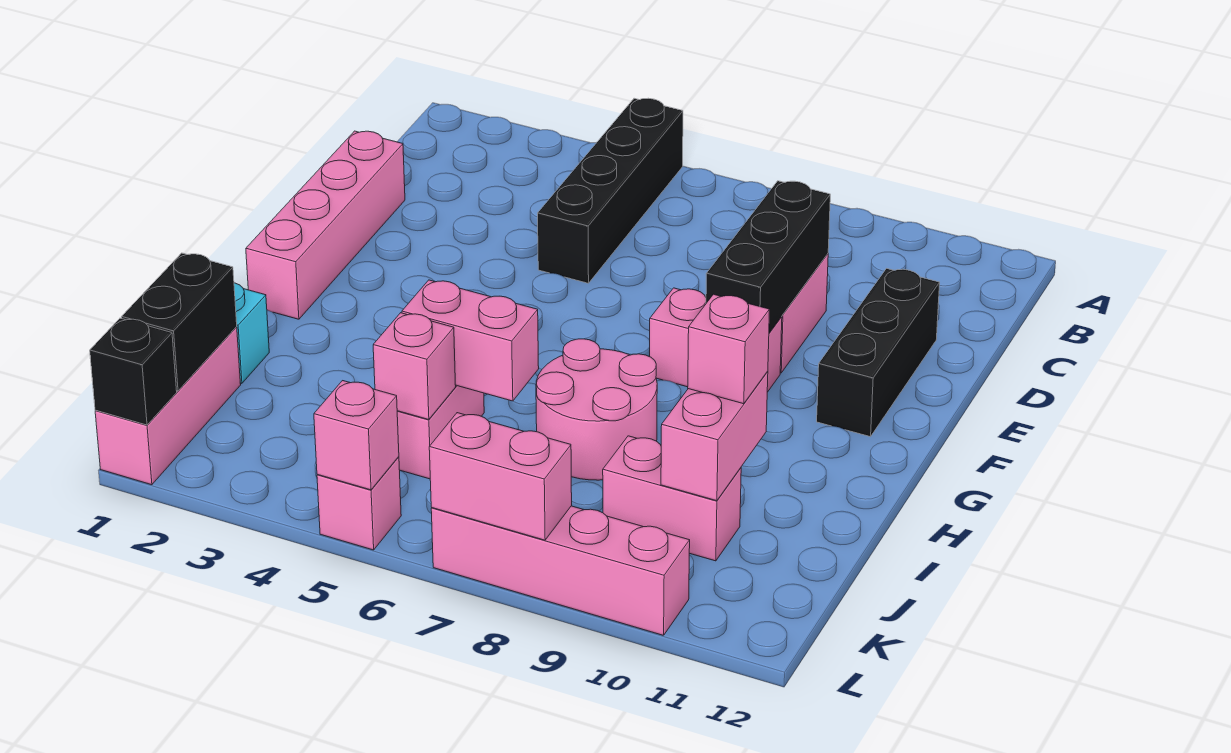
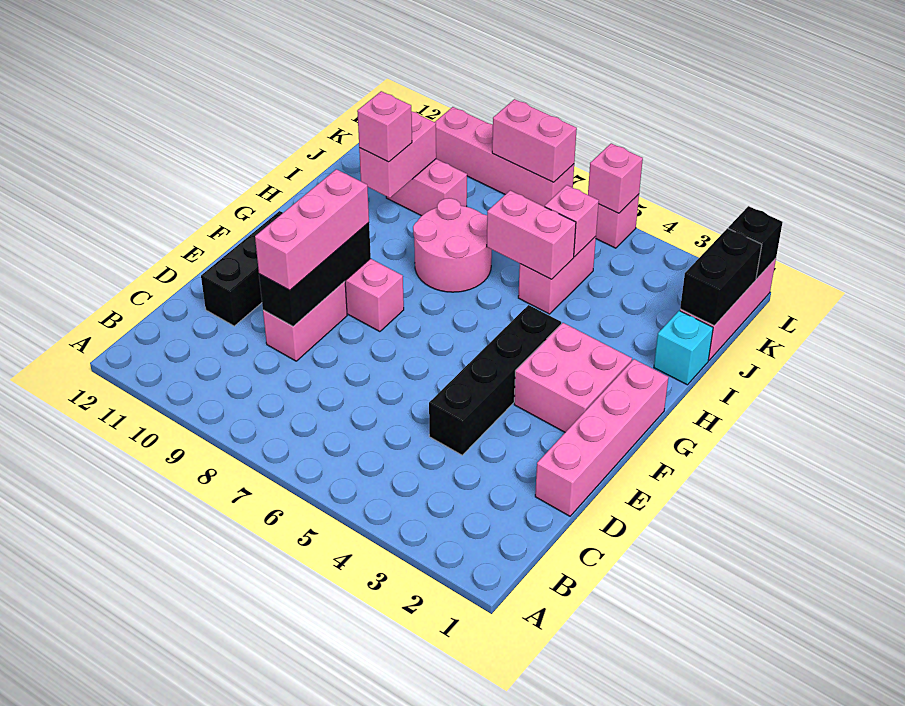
black brick A5:D5 level 1 -> black brick D4:G4 level 1
none -> pink brick D9:F9 level 3
none -> pink brick F2:G3 level 1

